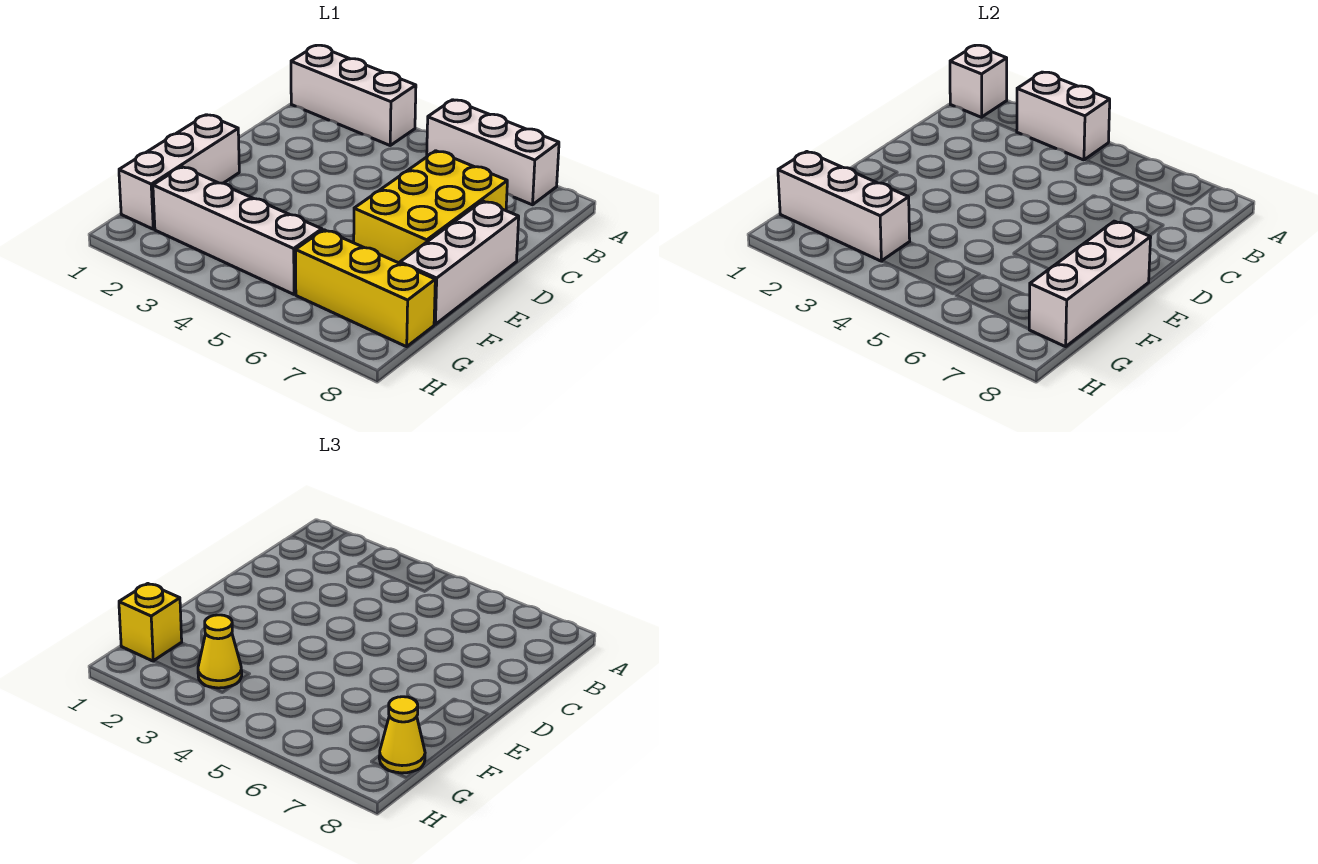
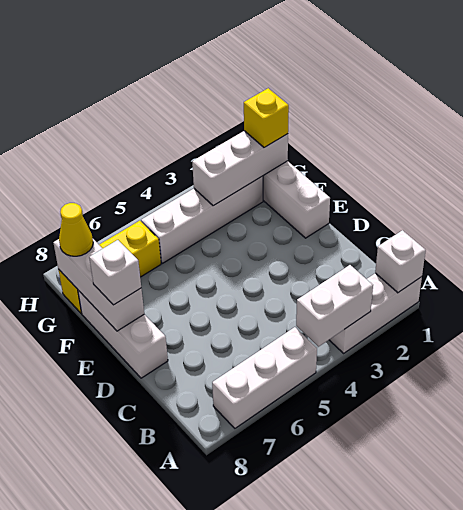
yellow brick C6:E7 level 1 -> none
none -> white brick E8 level 3
yellow cone G3 level 3 -> none

